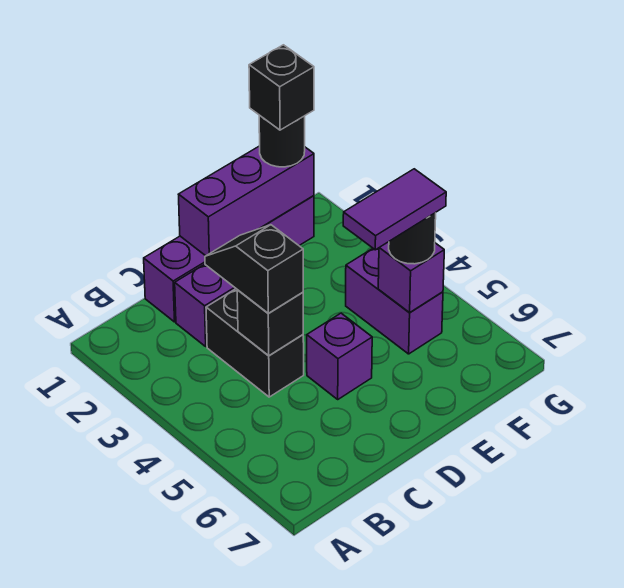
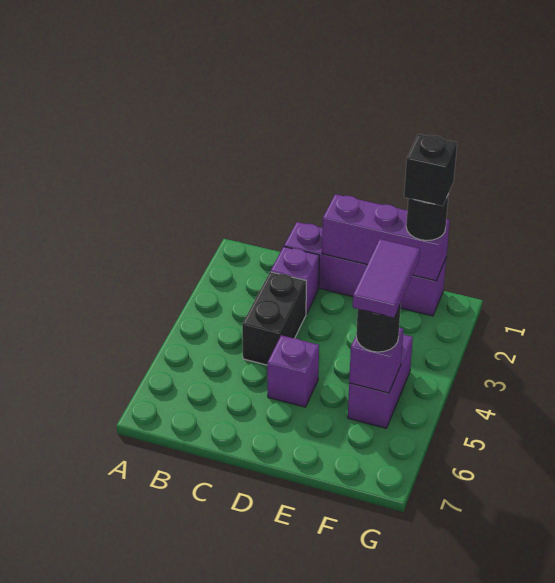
black slope C3:C4 level 3 top 4 -> none
black brick C4 level 2 -> none
purple tile E5:F5 level 4 -> purple tile F4:F5 level 4

